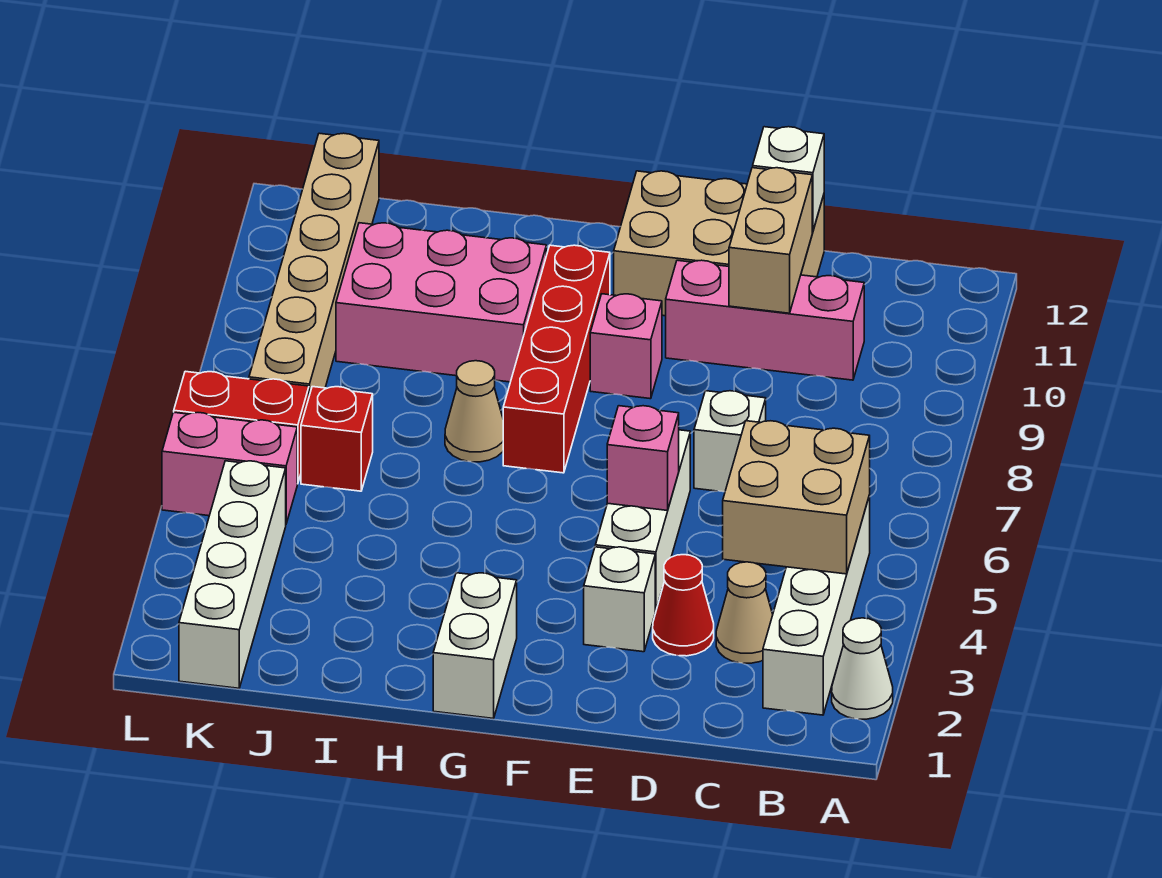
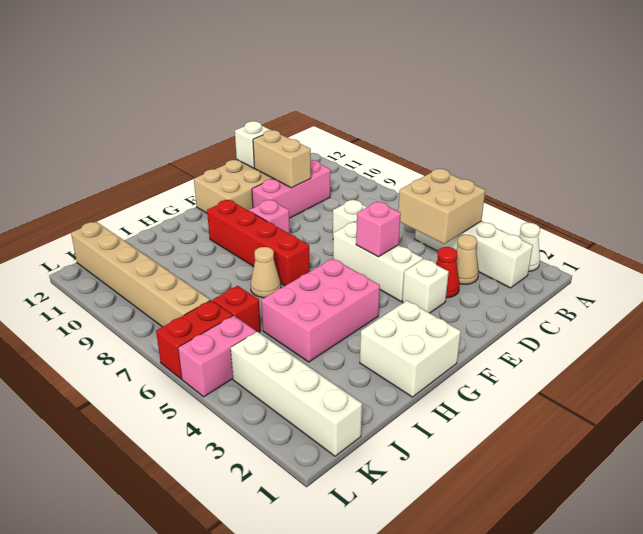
white brick G1:G2 level 1 -> white brick G1:H2 level 1
pink brick H9:J10 level 1 -> pink brick G4:I5 level 1

